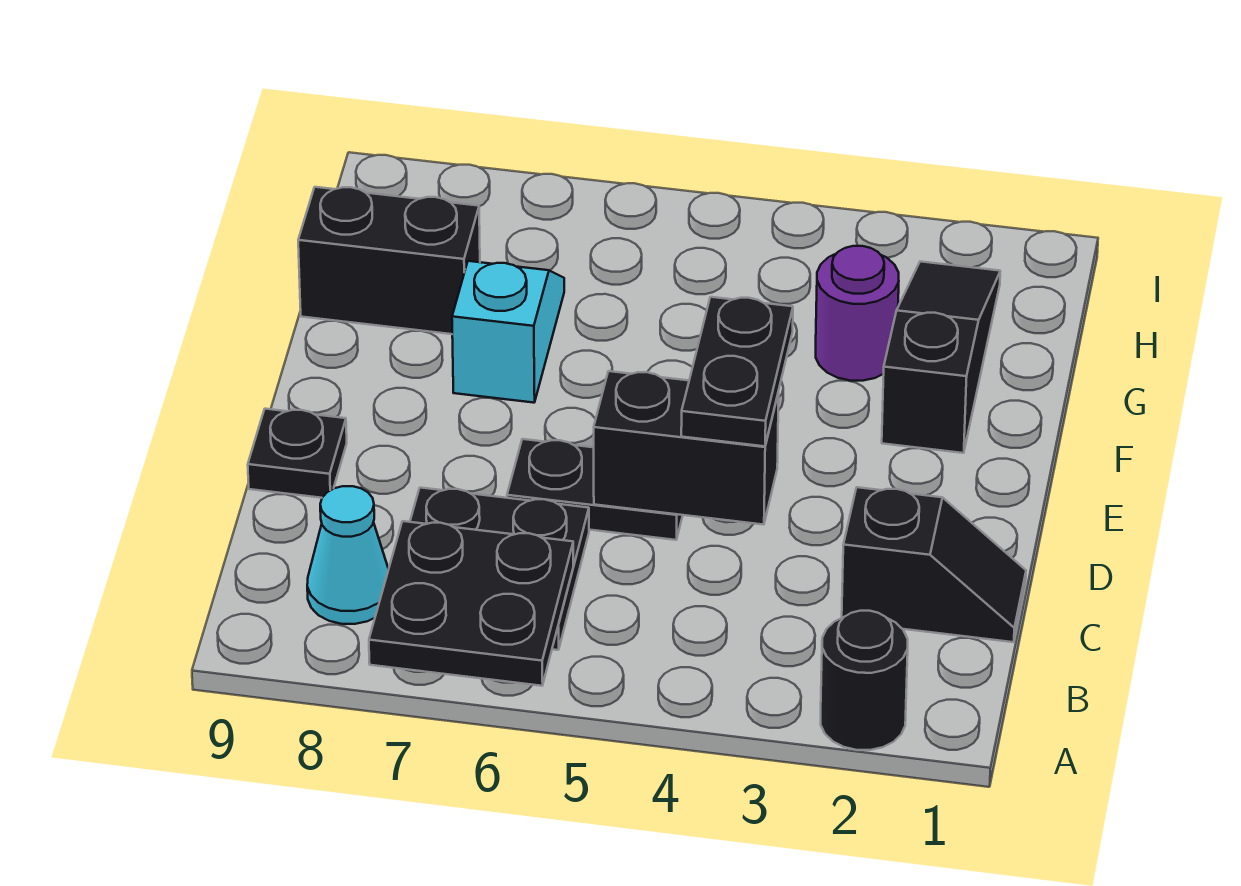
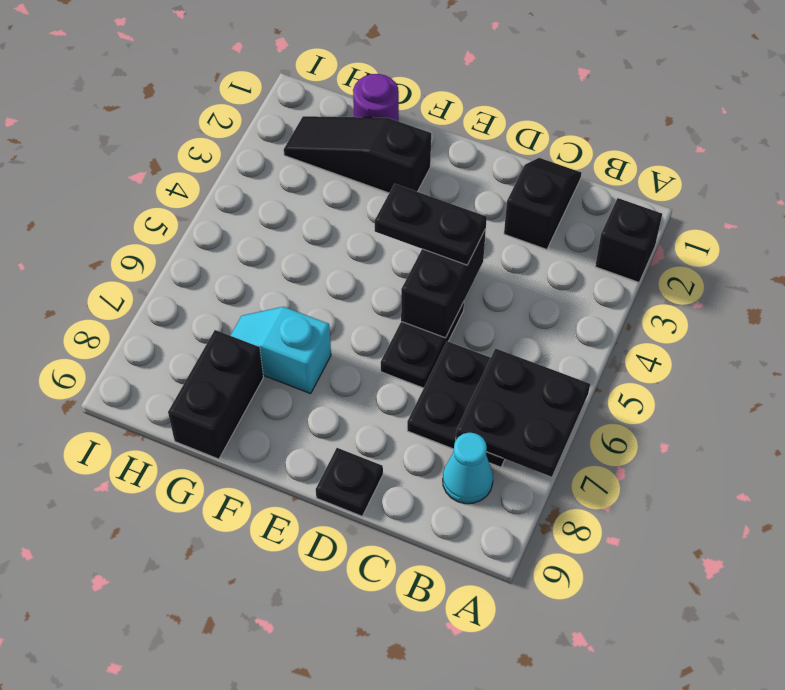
black round brick A2 level 1 -> black brick A2 level 1
purple round brick G3 level 1 -> purple round brick G1 level 1

